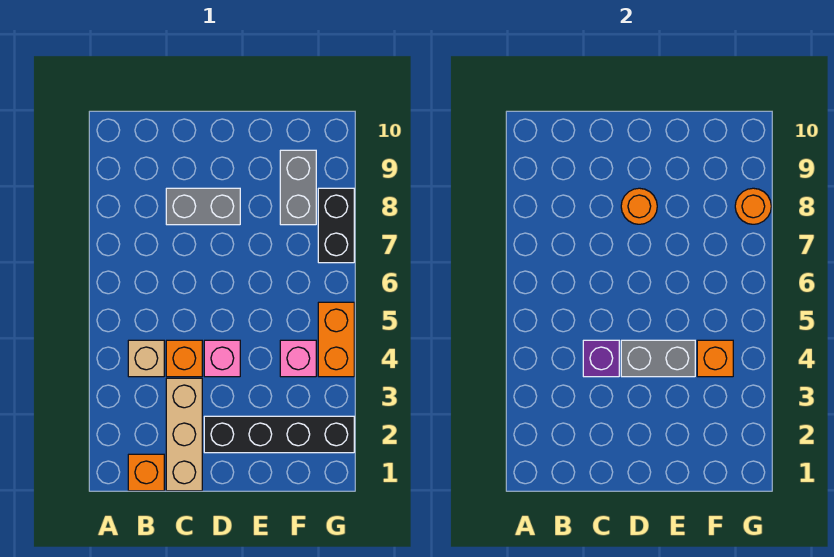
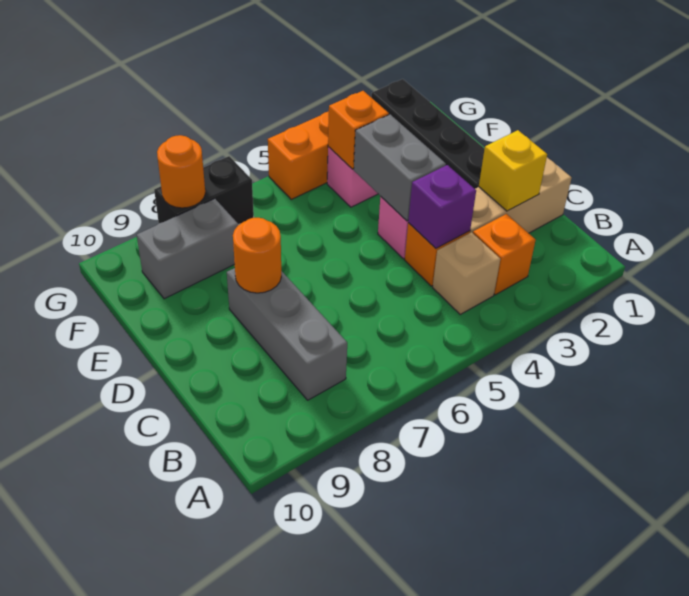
orange brick B1 level 1 -> orange brick B3 level 1
none -> yellow brick C2 level 2
grey brick C8:D8 level 1 -> grey brick B8:D8 level 1

